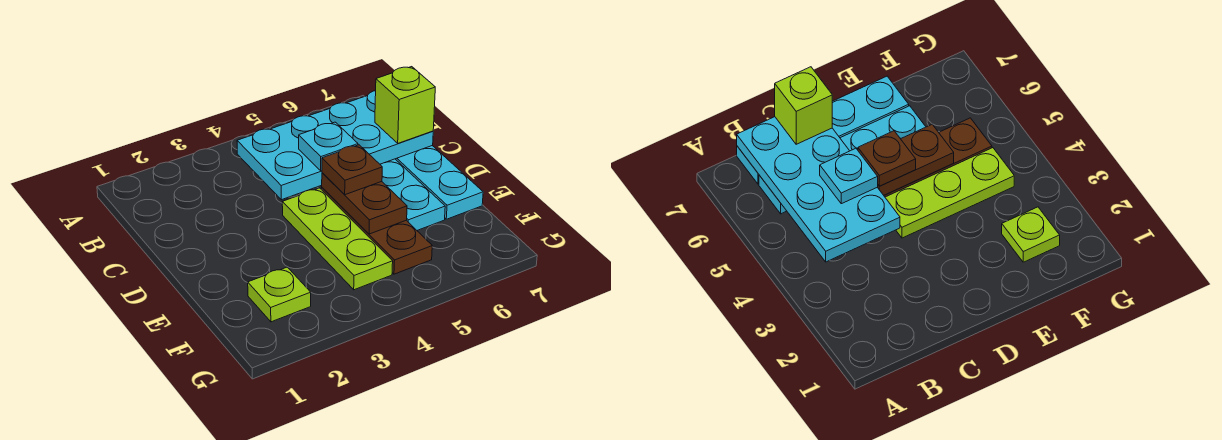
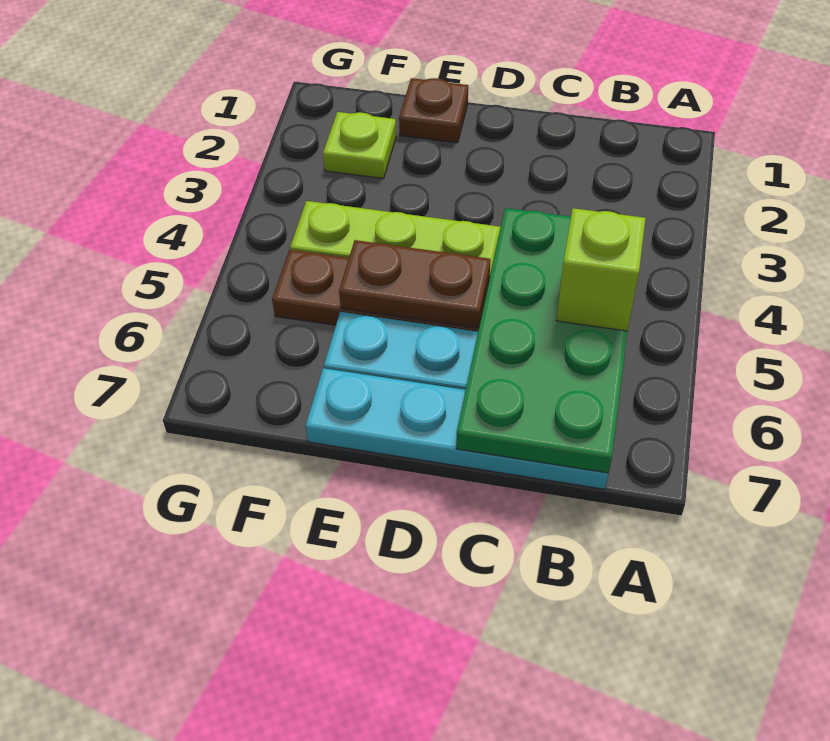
cyan plate B4:C7 level 2 -> green plate B4:C7 level 2
cyan plate C5 level 3 -> none
lime brick C7 level 3 -> lime brick B5 level 3
brown plate D5 level 3 -> brown plate E1 level 1

